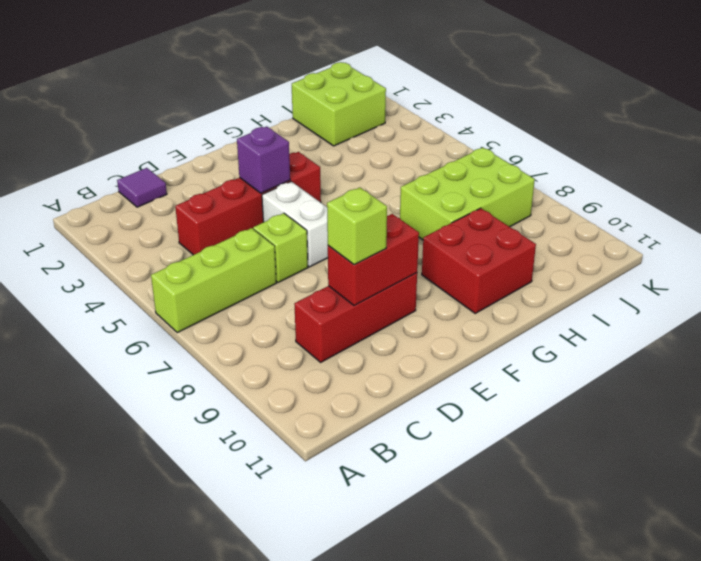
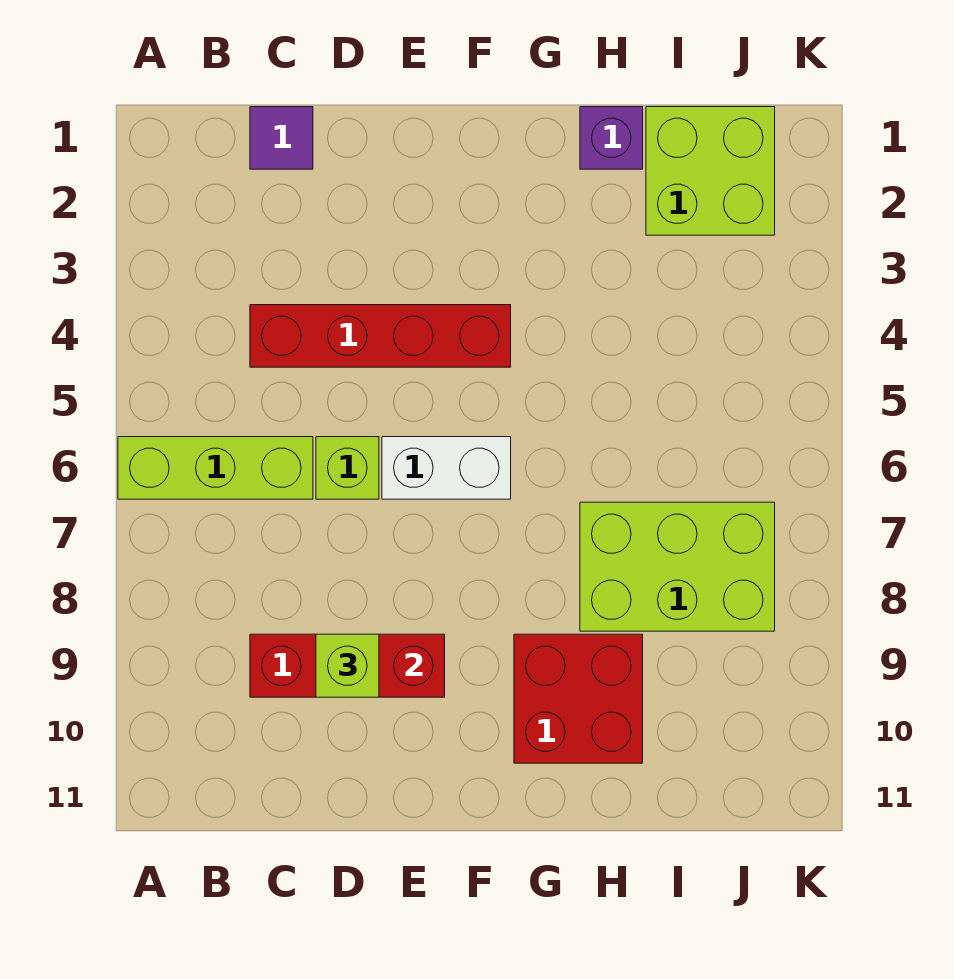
purple brick E4 level 2 -> purple brick H1 level 1
white brick E5:E6 level 1 -> white brick E6:F6 level 1

